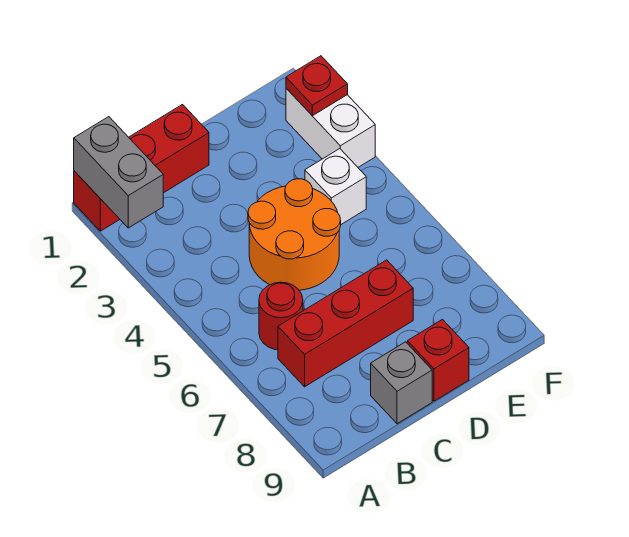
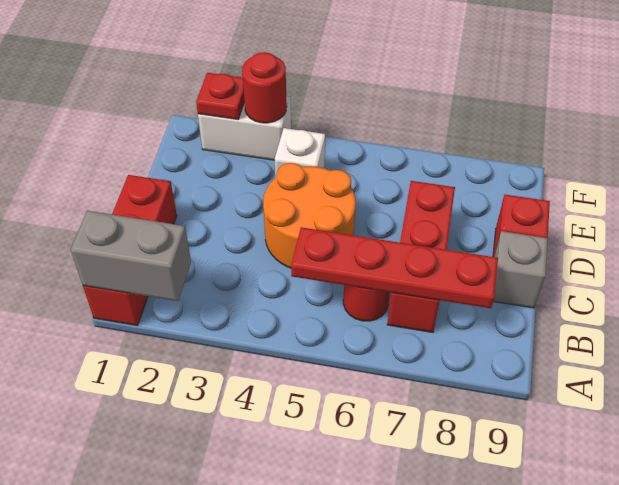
none -> red plate B5:B8 level 2
none -> red round brick F3 level 2

